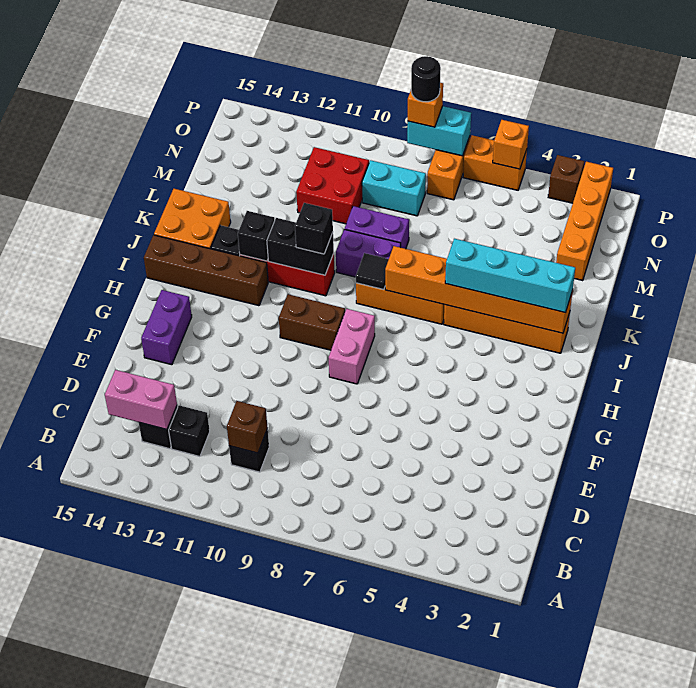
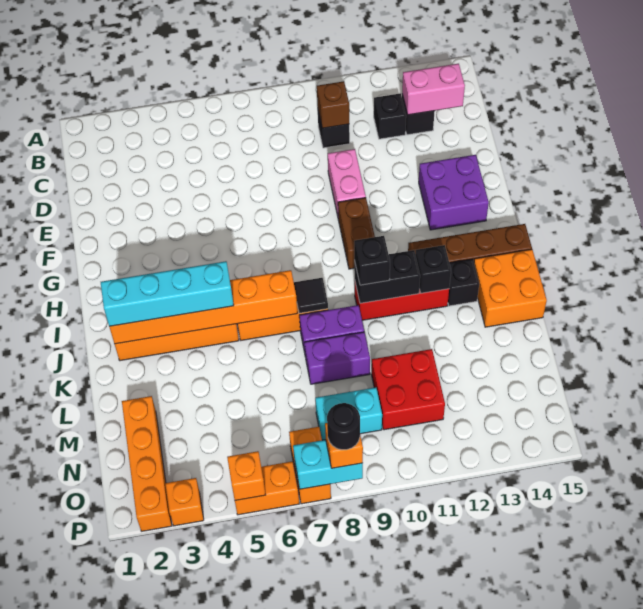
purple brick F14:G14 level 1 -> purple brick F13:G14 level 1
pink brick G8:H8 level 1 -> pink brick E10:F10 level 1
brown brick H9:H10 level 1 -> brown brick G10:H10 level 1
brown brick P3 level 1 -> orange brick P3 level 1

